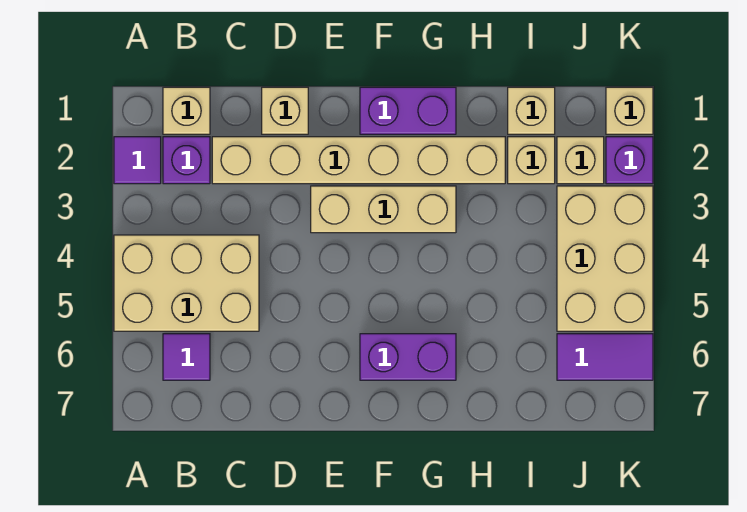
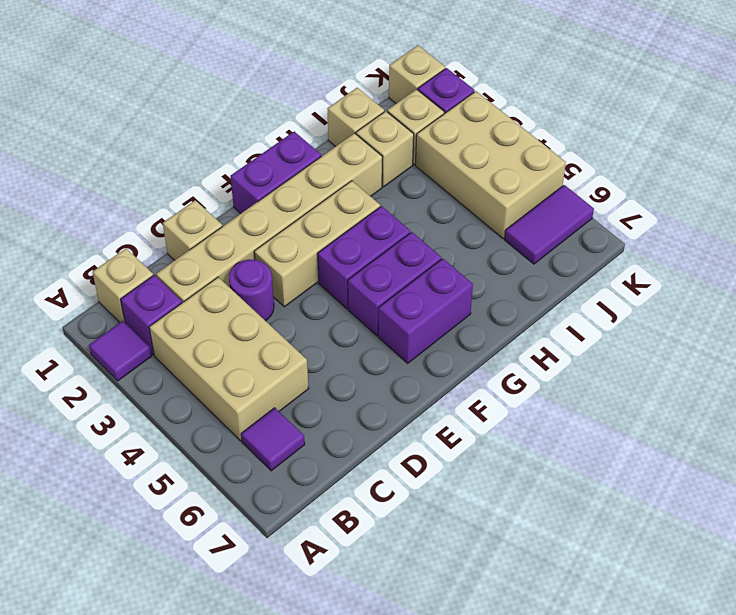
tan brick A4:C5 level 1 -> tan brick B3:C5 level 1
none -> purple round brick D3 level 1
none -> purple brick F4:G4 level 1
none -> purple brick F5:G5 level 1

